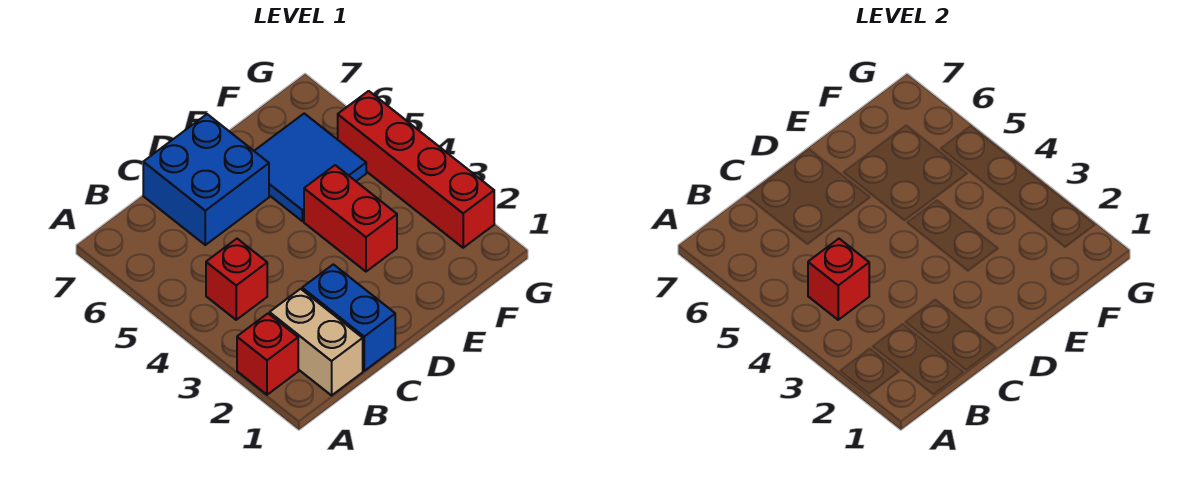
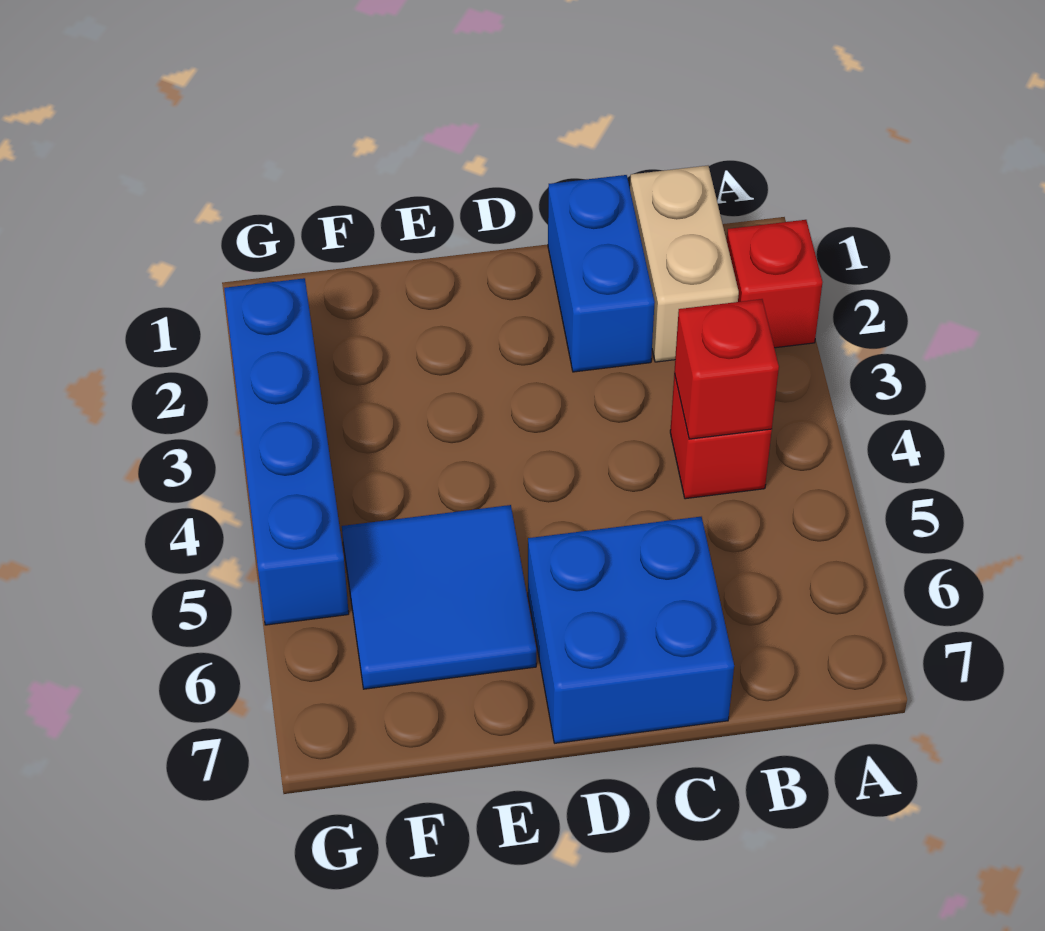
red brick E3:E4 level 1 -> none
red brick G2:G5 level 1 -> blue brick G2:G5 level 1

